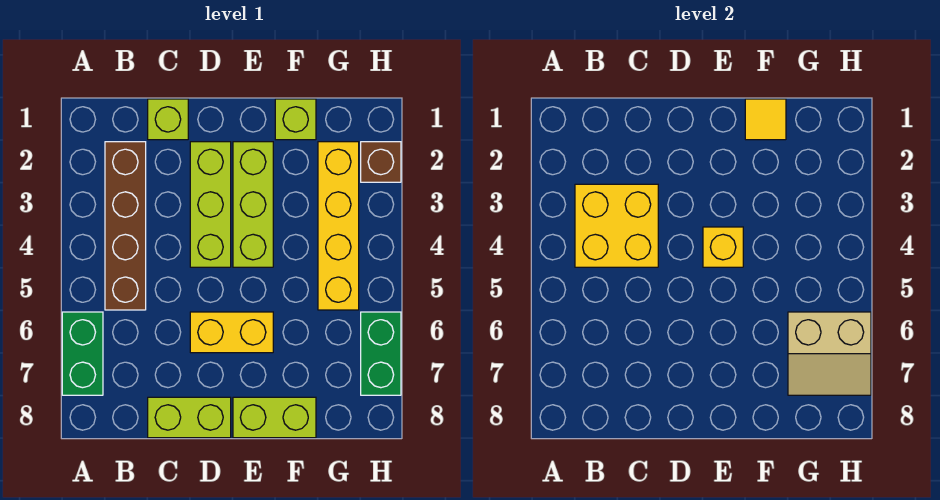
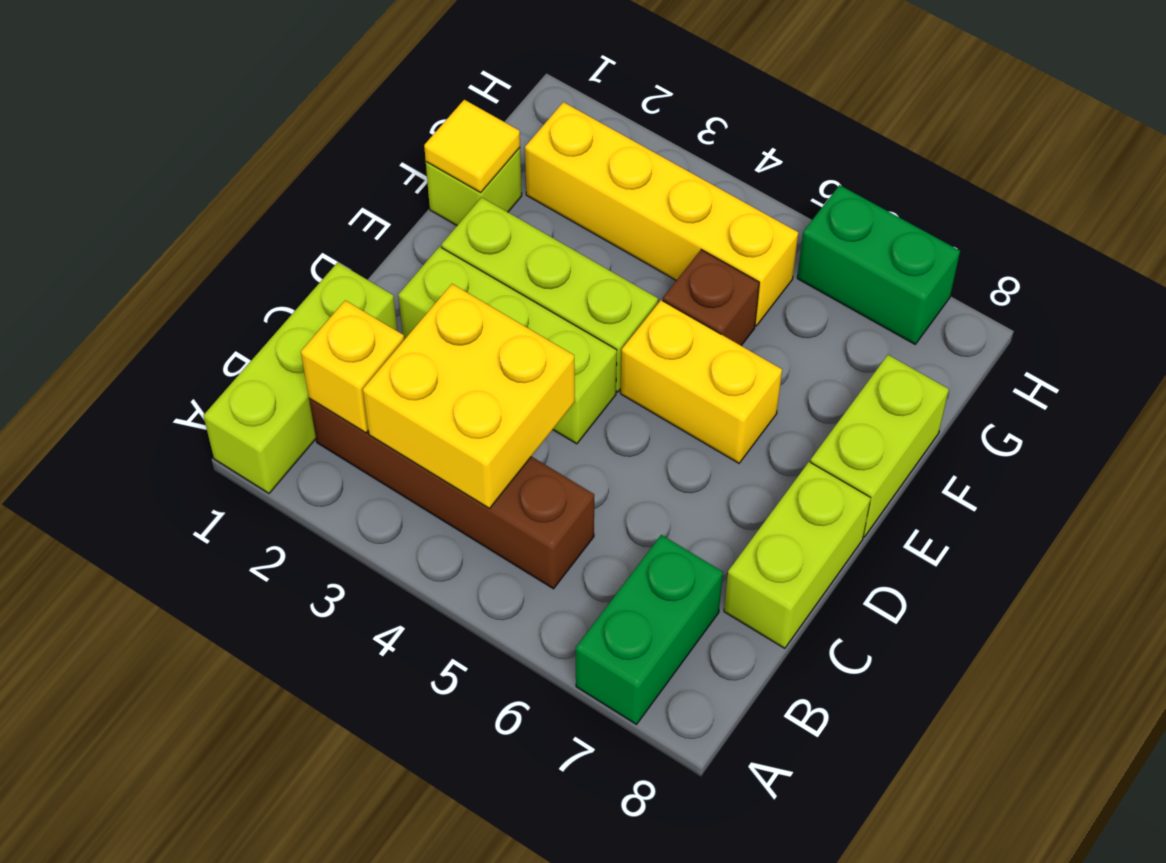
green brick A6:A7 level 1 -> green brick A7:B7 level 1
lime brick C1 level 1 -> lime brick A1:C1 level 1
yellow brick D6:E6 level 1 -> yellow brick E5:E6 level 1
yellow brick E4 level 2 -> yellow brick B2 level 2
tan slope G6:H7 level 2 top 6 -> none
brown brick H2 level 1 -> brown brick F5 level 1

